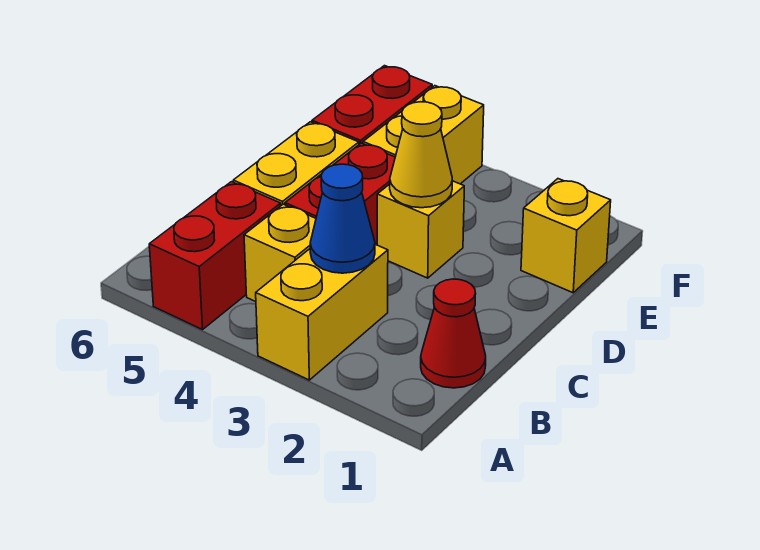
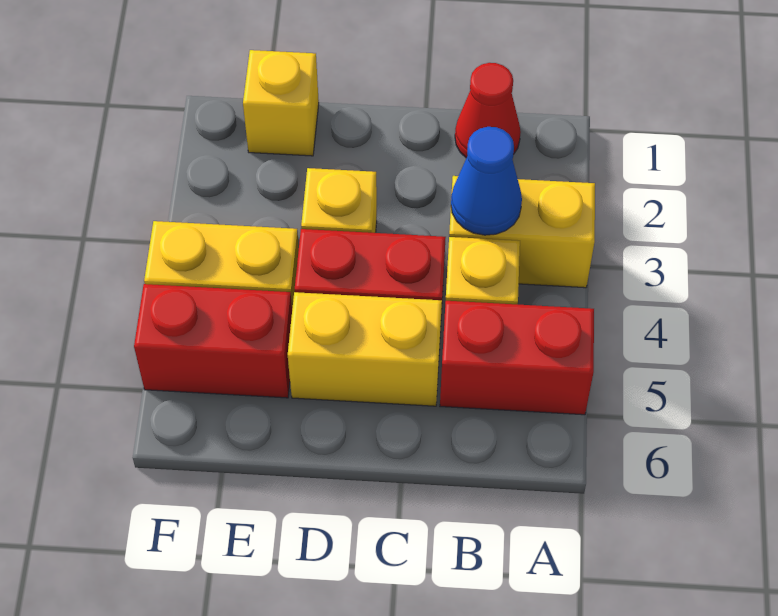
yellow cone D3 level 2 -> none

